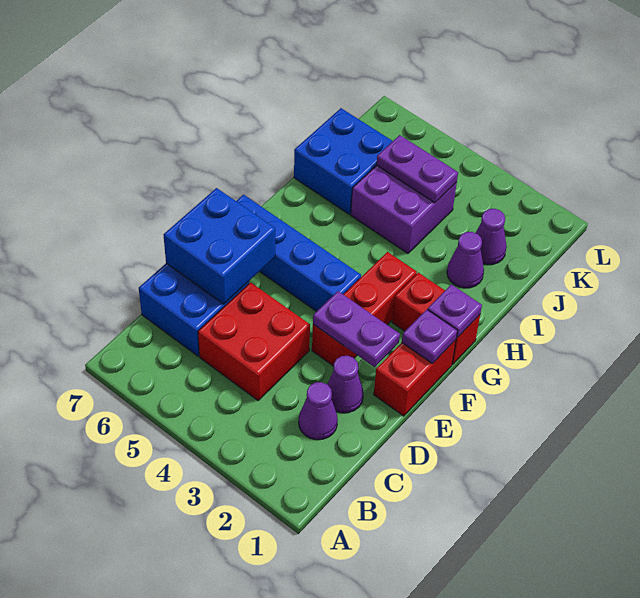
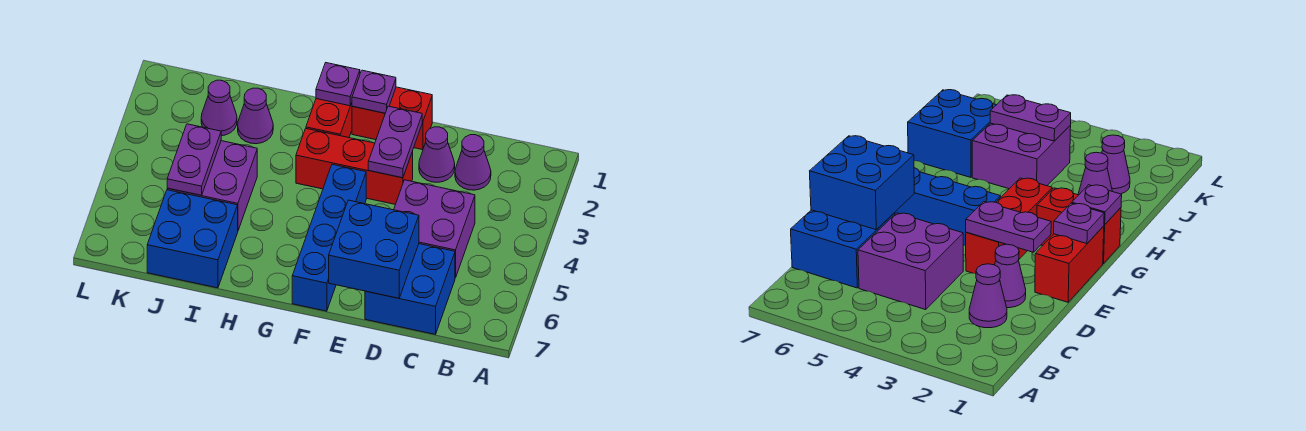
red brick C4:D5 level 1 -> purple brick C4:D5 level 1

